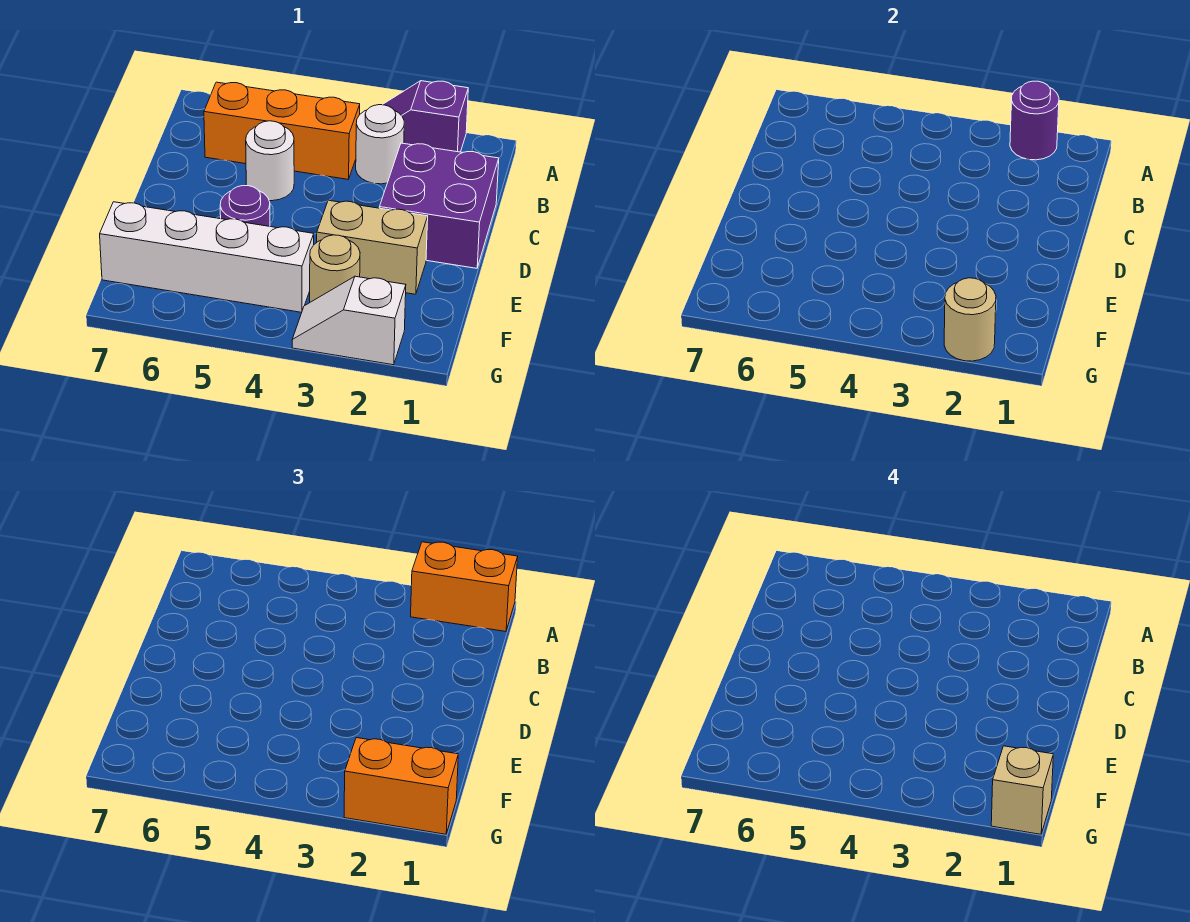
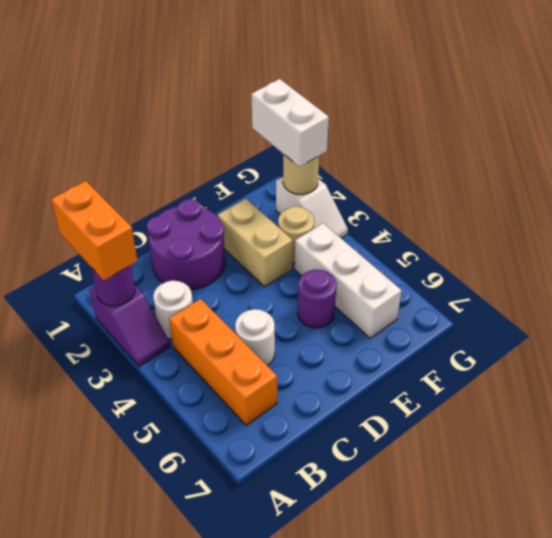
purple brick C1:D2 level 1 -> purple round brick C1:D2 level 1
white brick F4:F7 level 1 -> white brick F4:F6 level 1
orange brick G1:G2 level 3 -> white brick G1:G2 level 3
tan brick G1 level 4 -> none

